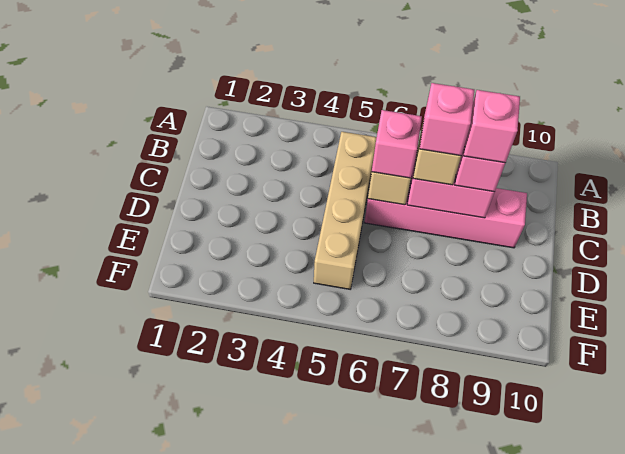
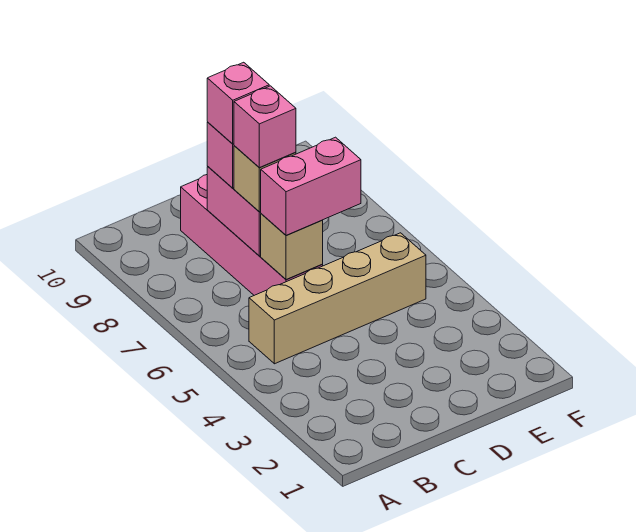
pink brick C6 level 3 -> pink brick C6:D6 level 3

